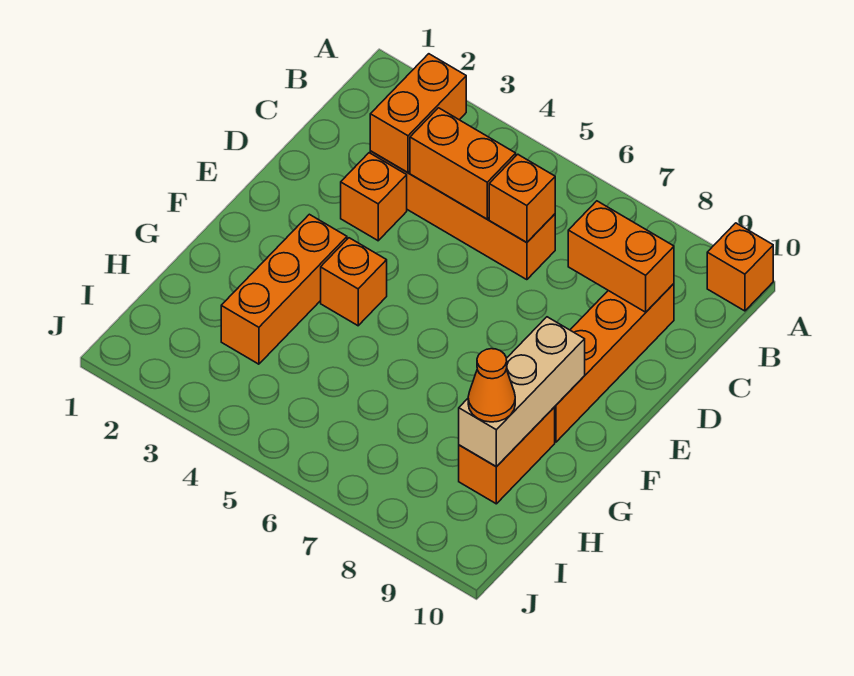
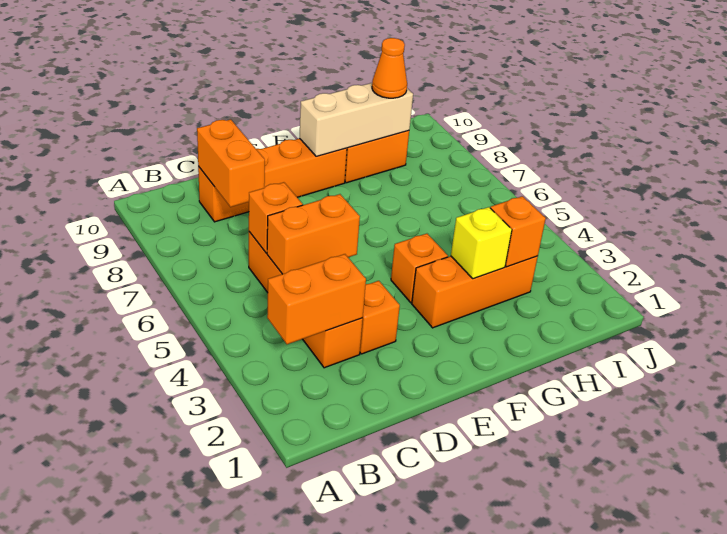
orange brick A10 level 1 -> orange brick H3 level 2
orange brick C4:C5 level 2 -> orange brick C5:D5 level 2
none -> yellow brick G3 level 2

